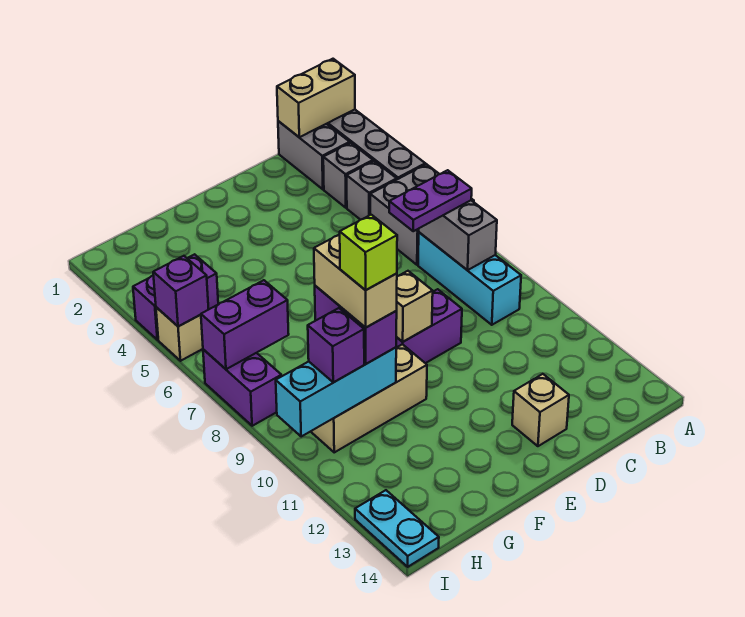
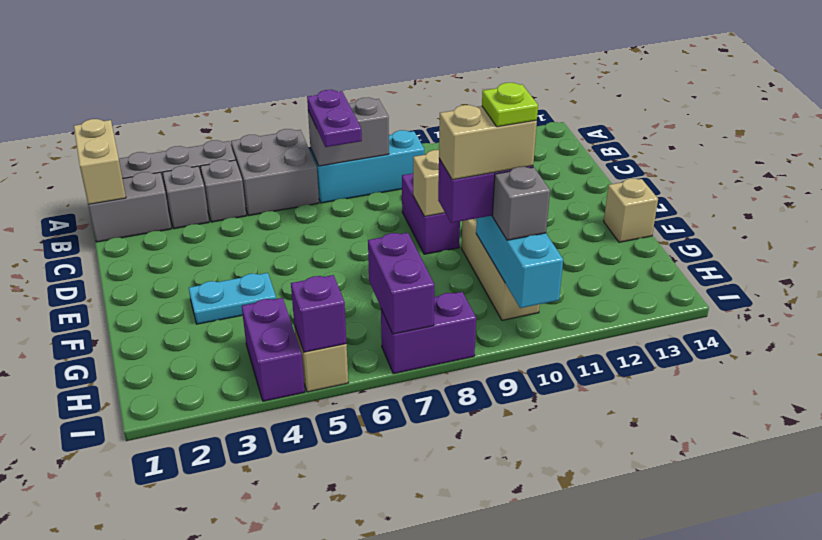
tan brick D13 level 1 -> tan brick F14 level 1
lime brick G10 level 5 -> lime plate G10 level 5
purple brick H10 level 3 -> grey brick H10 level 3
cyan plate I13:I14 level 1 -> cyan plate F3:F4 level 1

